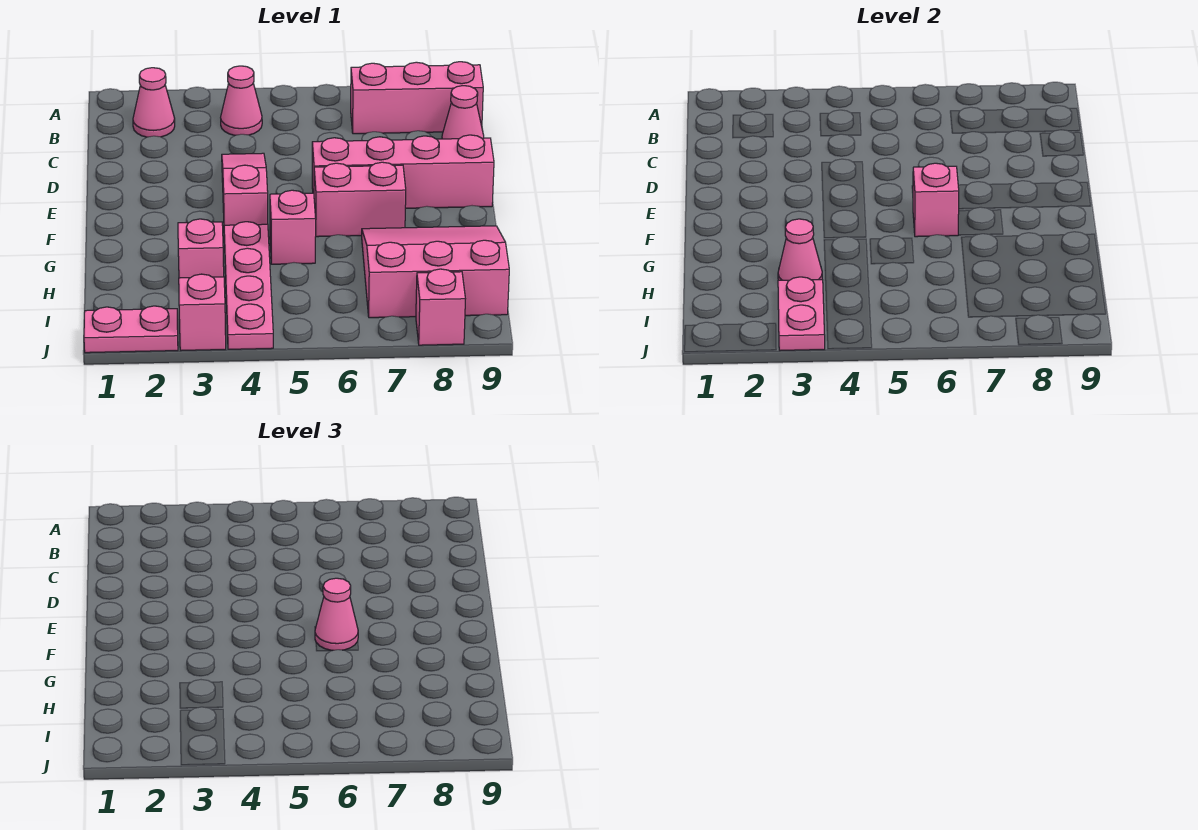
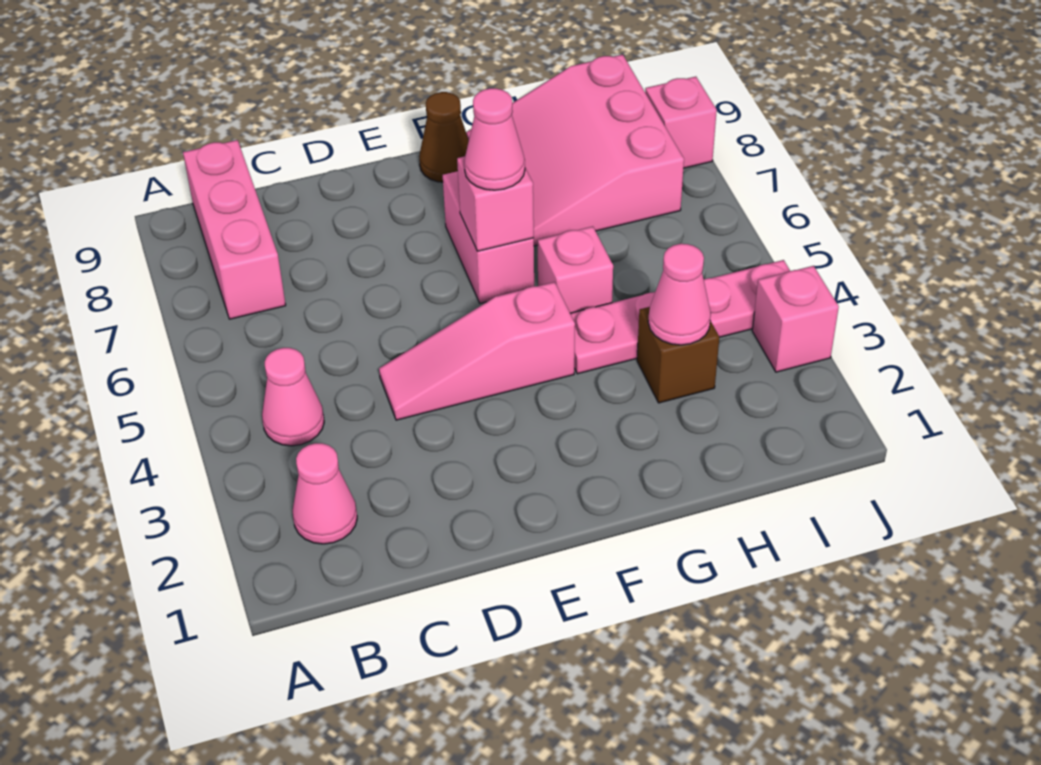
pink cone C9 level 1 -> none
pink brick E6:E9 level 1 -> none
none -> brown cone F9 level 1
pink brick H3 level 1 -> brown brick H3 level 1
pink plate I3:J3 level 2 -> none
pink plate J1:J2 level 1 -> none

